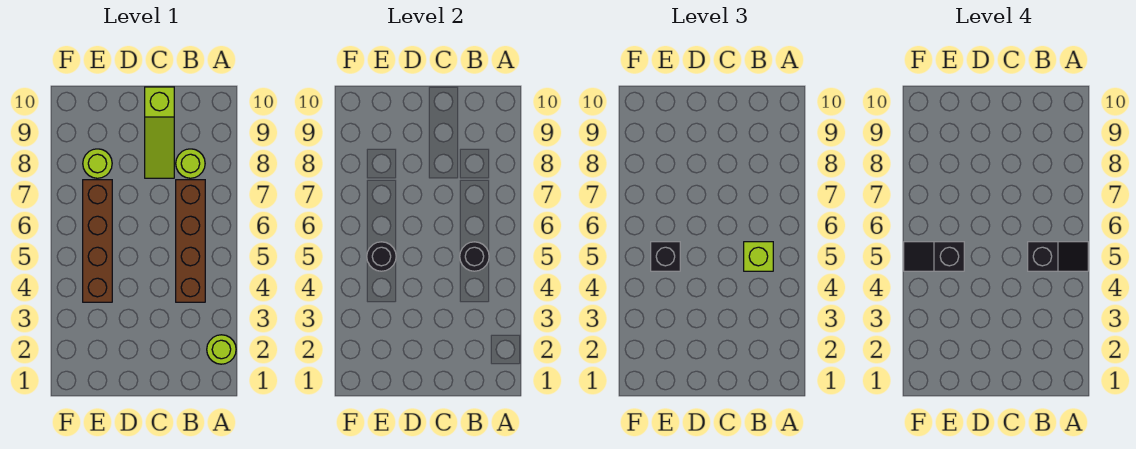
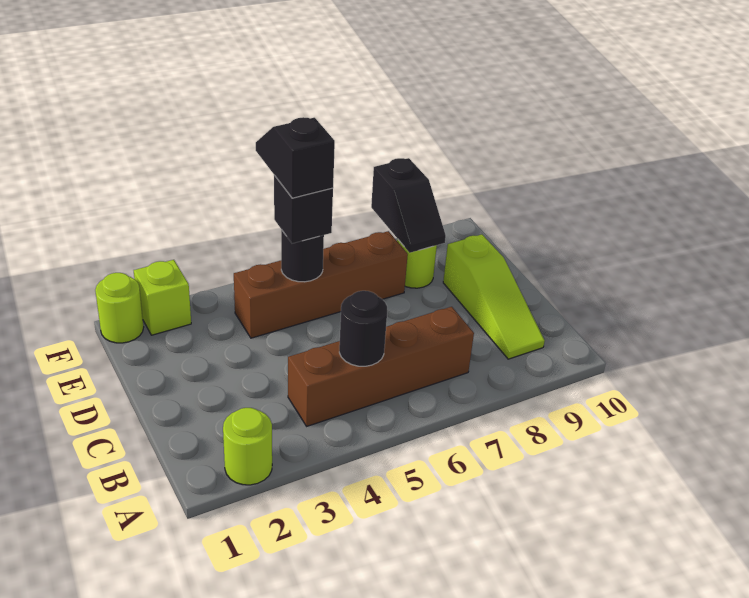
black slope A5:B5 level 4 top B -> black slope E8:F8 level 2 top F
lime brick B5 level 3 -> lime brick F2 level 1
lime round brick B8 level 1 -> lime round brick F1 level 1
lime slope C8:C10 level 1 top 10 -> lime slope B9:D9 level 1 top D

